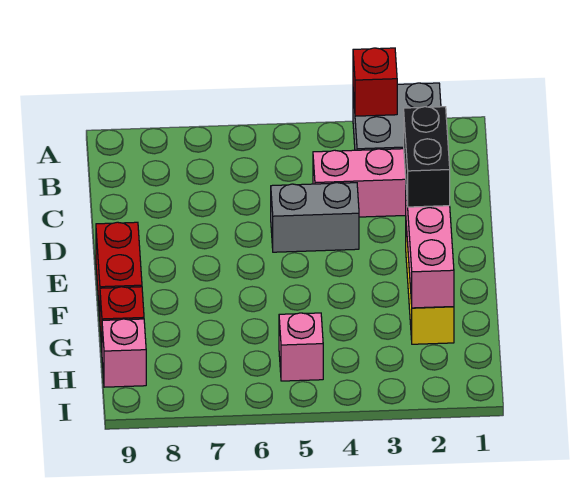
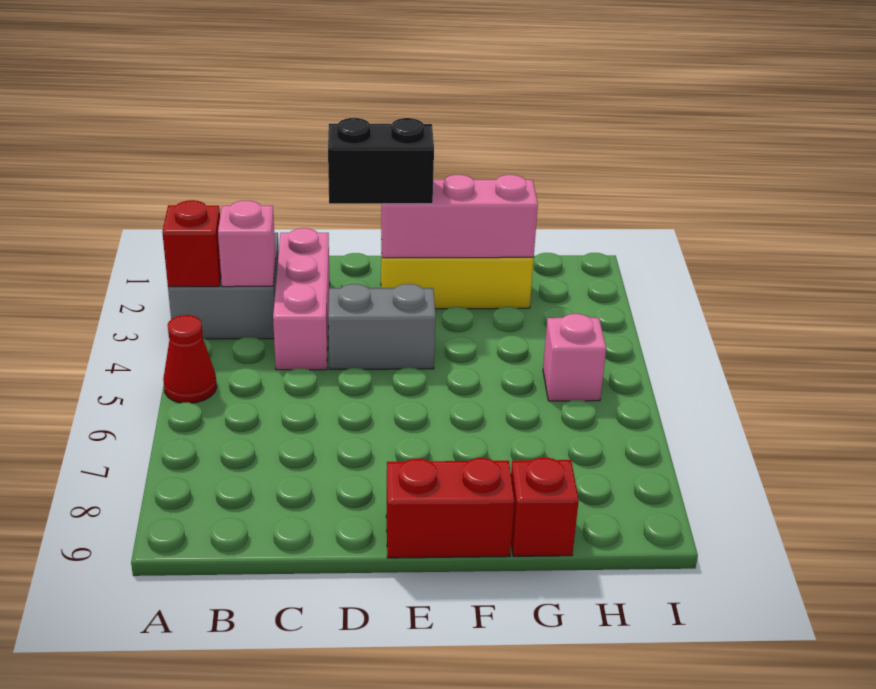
none -> red cone A5 level 1
grey brick D4:D5 level 1 -> grey brick D4:E4 level 1
pink brick H9 level 1 -> pink brick B3 level 2

